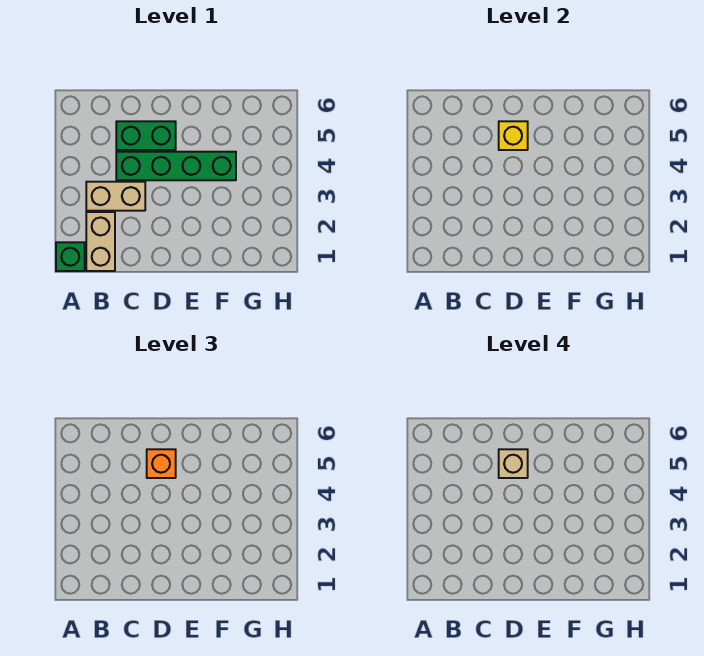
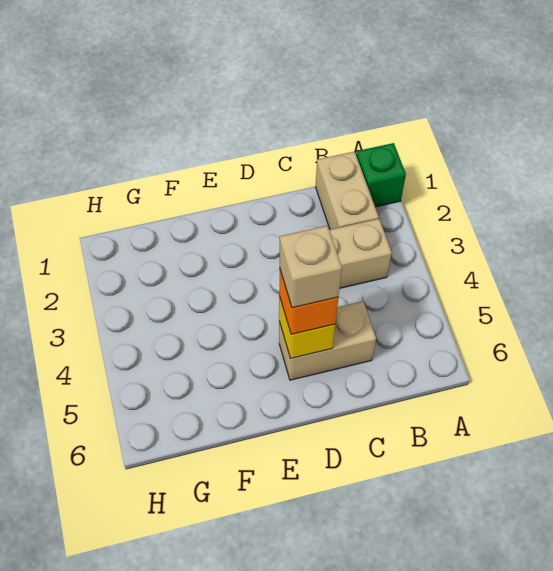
green brick C4:F4 level 1 -> none
green brick C5:D5 level 1 -> tan brick C5:D5 level 1

